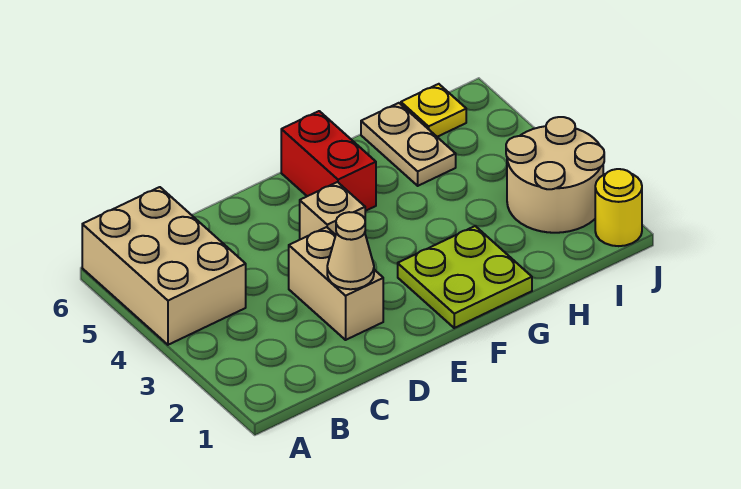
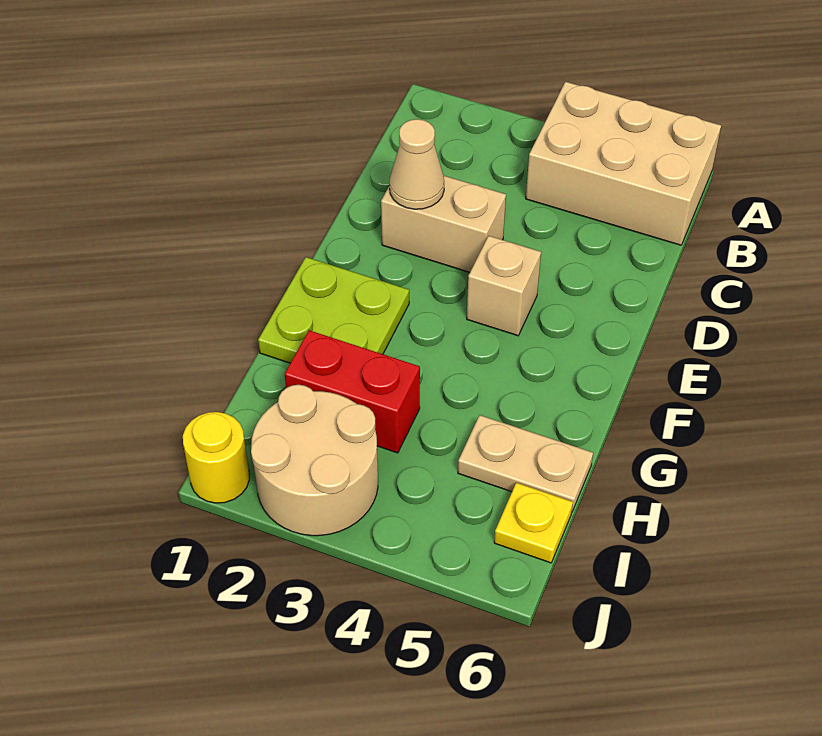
red brick F5:F6 level 1 -> red brick H2:H3 level 1

